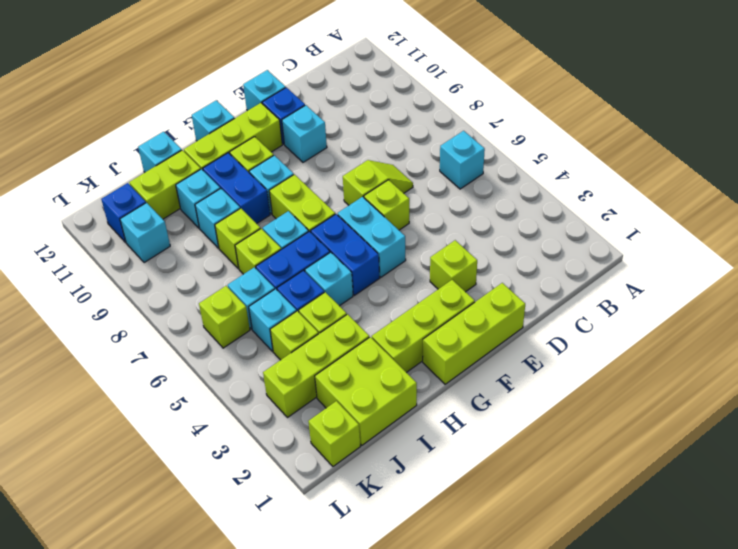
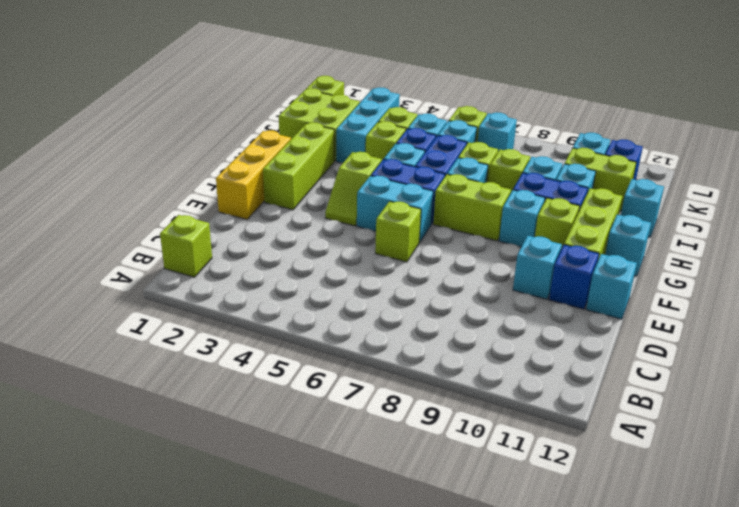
cyan brick B6 level 1 -> cyan brick K7 level 1
lime slope D7:E7 level 1 top E -> lime slope F4:G4 level 1 top G
lime brick E1:G1 level 1 -> yellow brick E1:G1 level 1
lime brick E3 level 1 -> lime brick B1 level 1
lime brick I3:K3 level 1 -> cyan brick I3:K3 level 1
lime brick I11:J11 level 1 -> lime brick J10:J11 level 1

